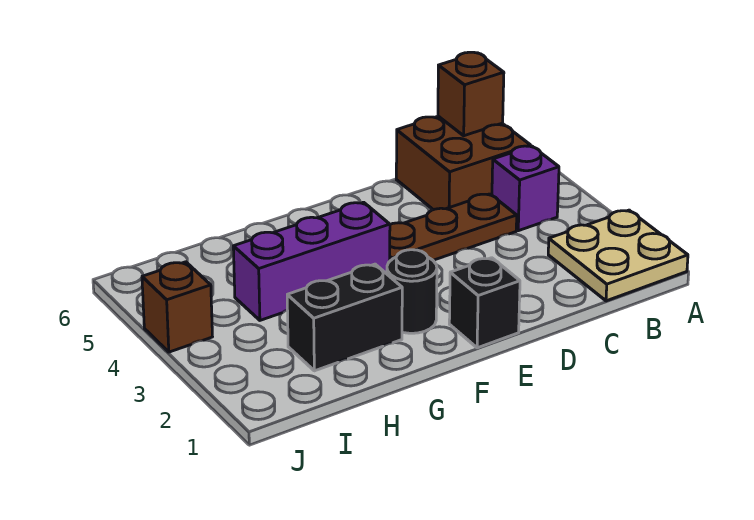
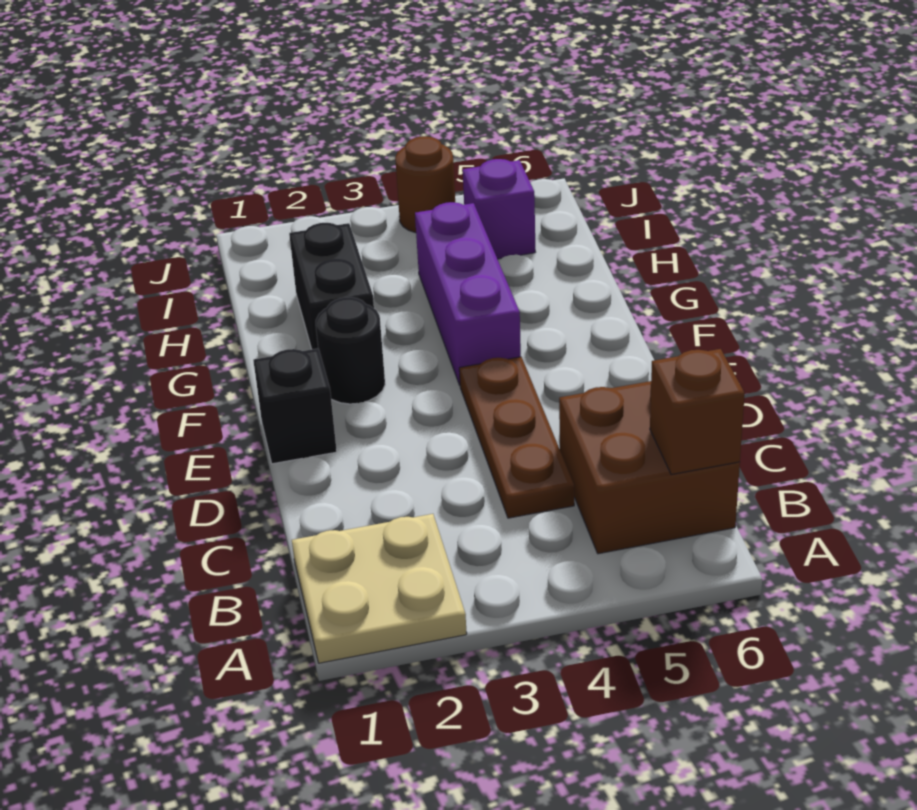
purple brick B4 level 1 -> purple brick I5 level 1
brown brick J4 level 1 -> brown round brick J4 level 1

